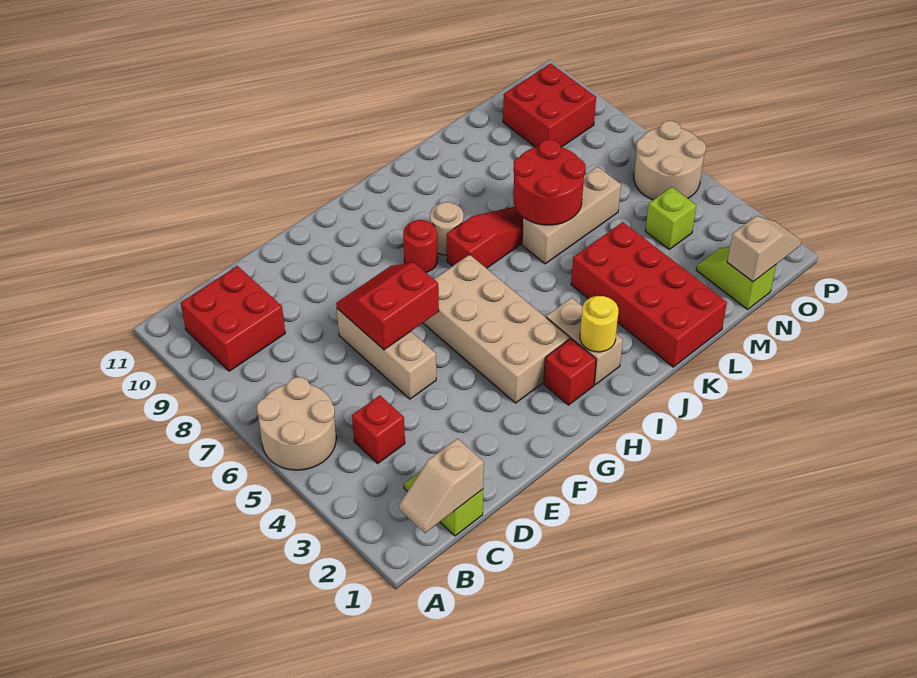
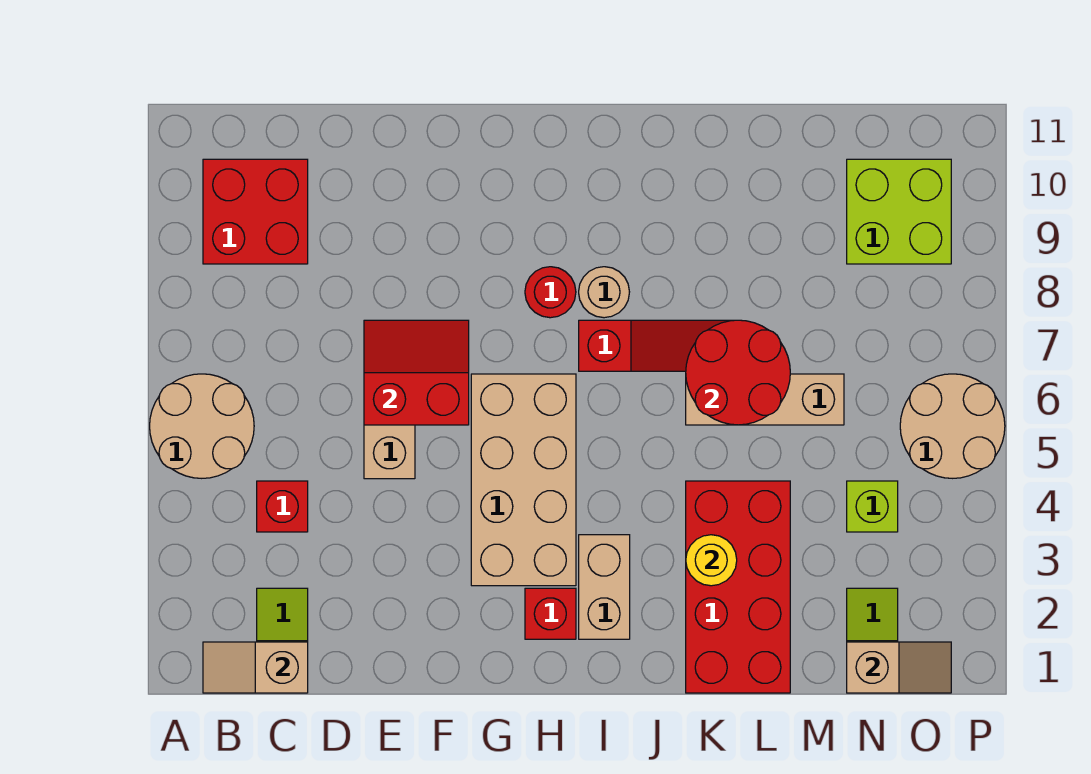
yellow round brick I2 level 2 -> yellow round brick K3 level 2
red brick N9:O10 level 1 -> lime brick N9:O10 level 1

